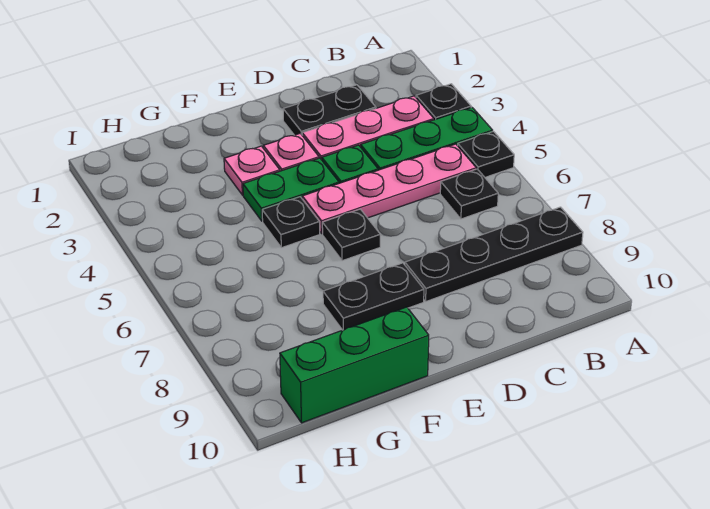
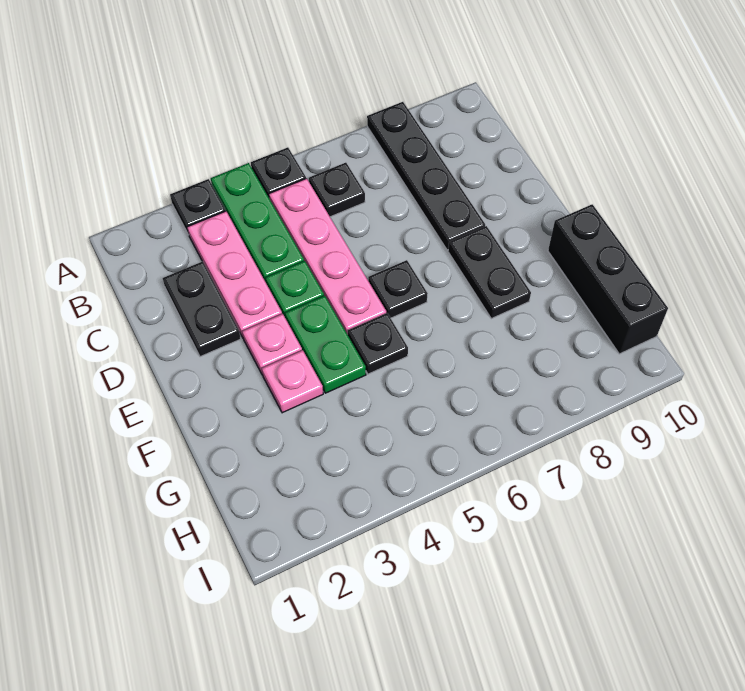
green brick F10:H10 level 1 -> black brick F10:H10 level 1

